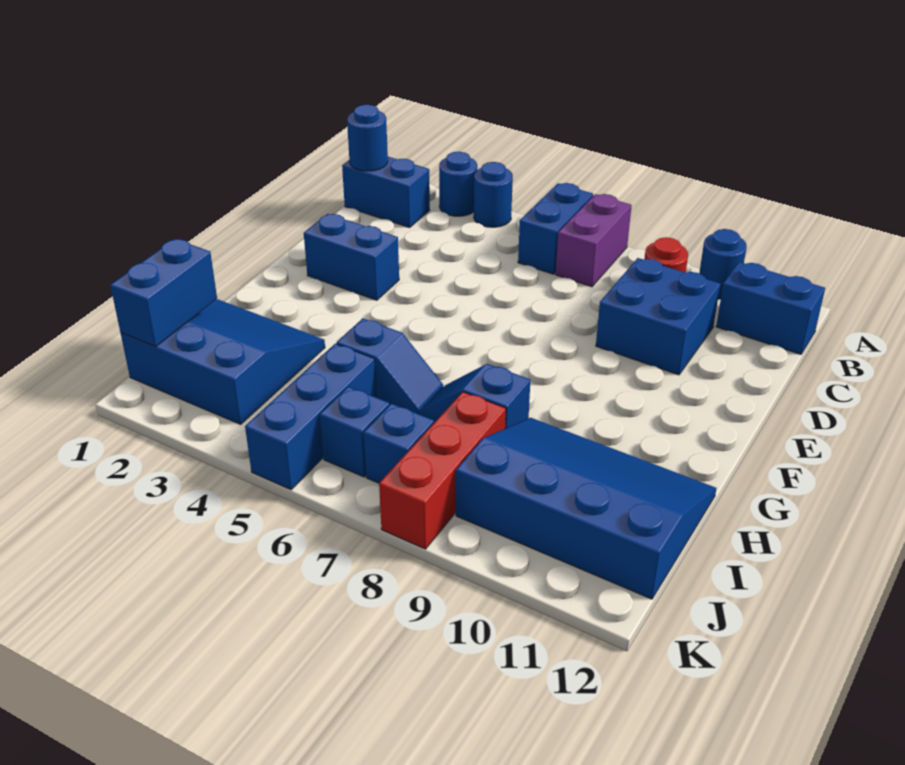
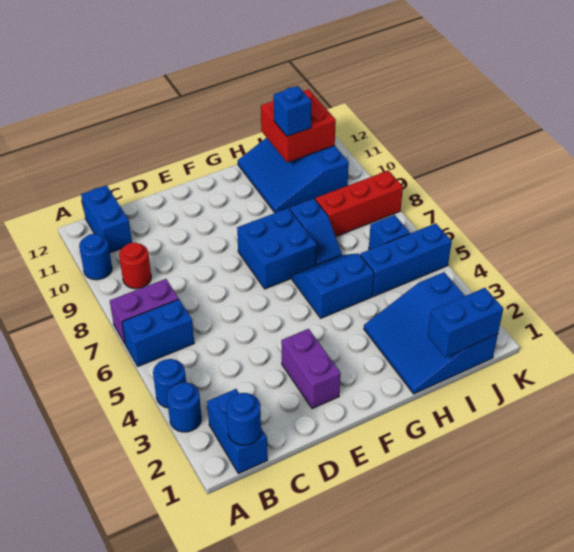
blue brick C9:D10 level 1 -> blue brick F7:G8 level 1
blue brick E2:E3 level 1 -> purple brick E2:E3 level 1
blue slope H5:H6 level 1 top 5 -> blue slope G5:H6 level 1 top 5
blue slope H9:J12 level 1 top J -> blue slope H10:J12 level 1 top J
none -> red brick I11:J12 level 2
blue brick J7 level 1 -> blue brick I11 level 3

